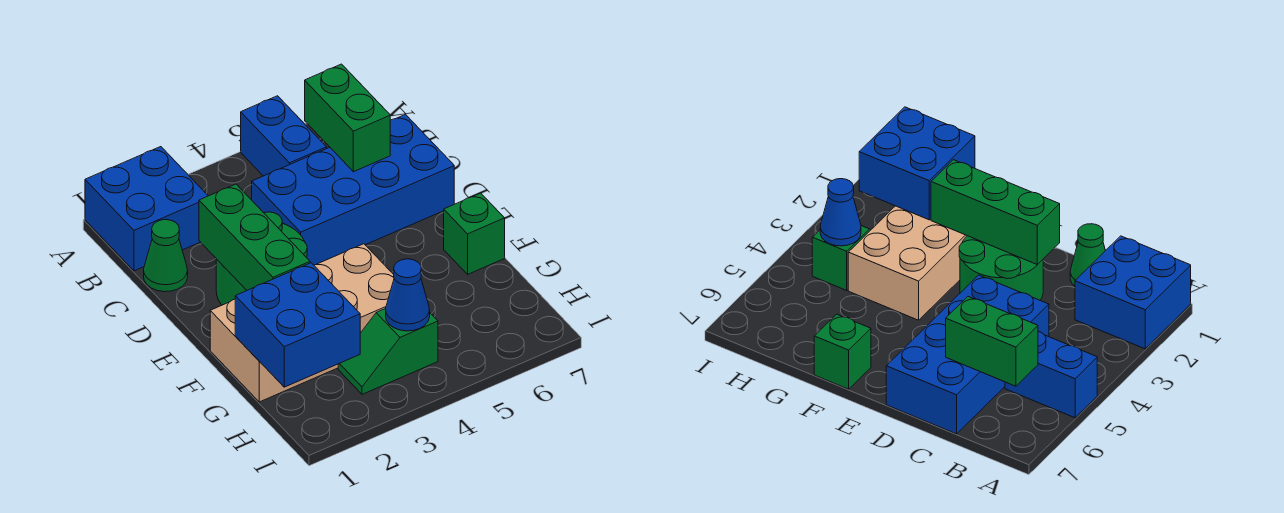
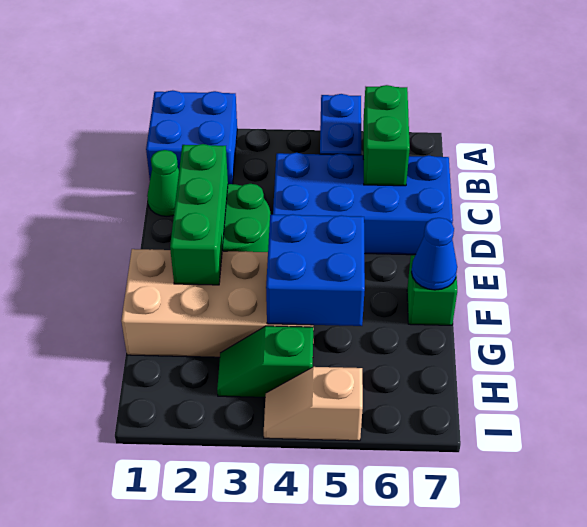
blue brick G1:H2 level 2 -> blue brick F4:G5 level 2
blue cone H4 level 2 -> blue cone F7 level 2
none -> tan slope I4:I5 level 1 top 5

